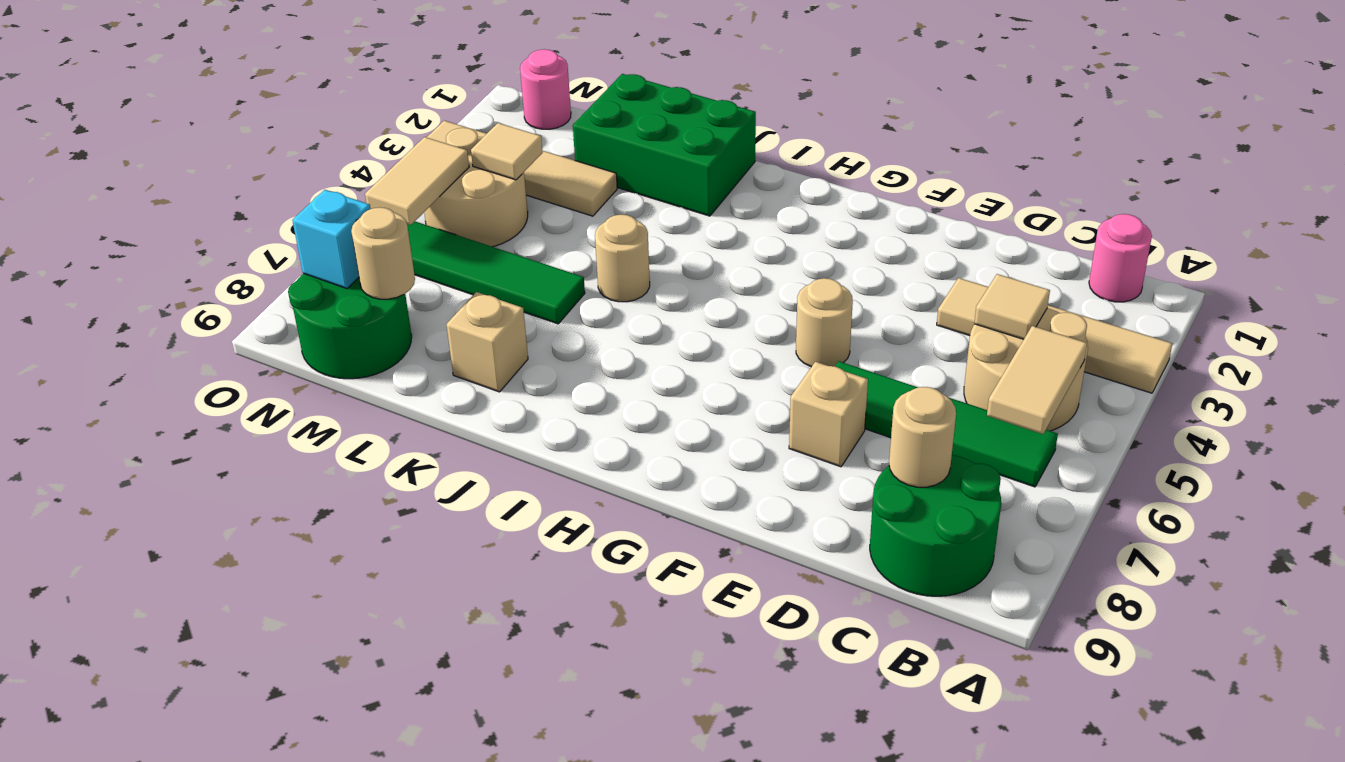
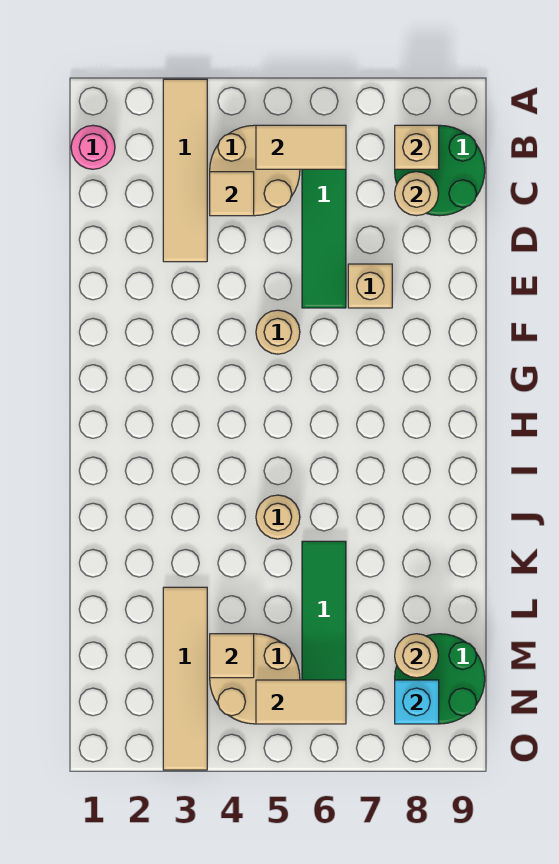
green brick J1:L2 level 1 -> none
tan brick K8 level 1 -> tan brick B8 level 2
pink round brick N1 level 1 -> none

